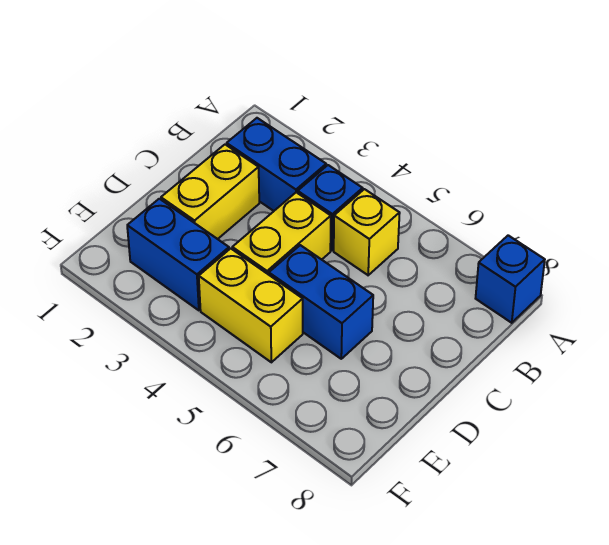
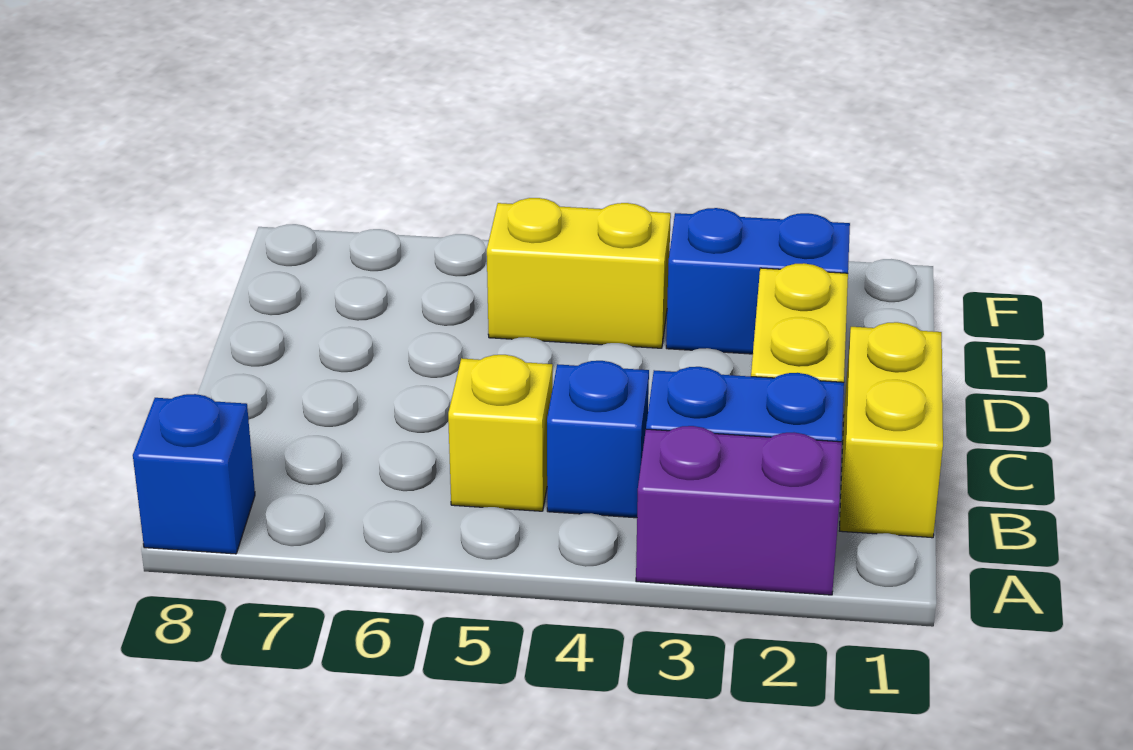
none -> purple brick A2:A3 level 1
yellow brick C4:D4 level 1 -> yellow brick B1:C1 level 1
blue brick D5:D6 level 1 -> none

